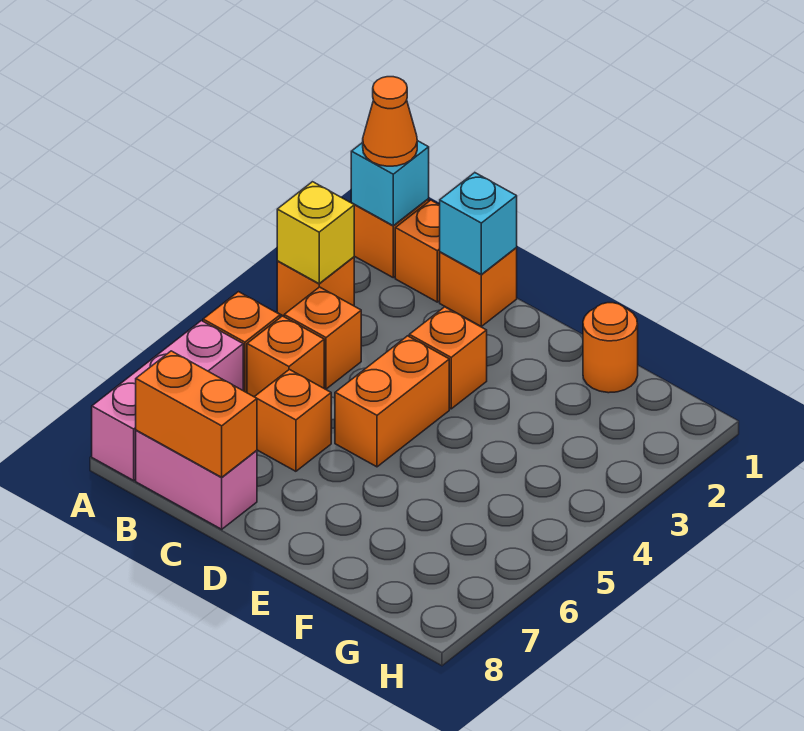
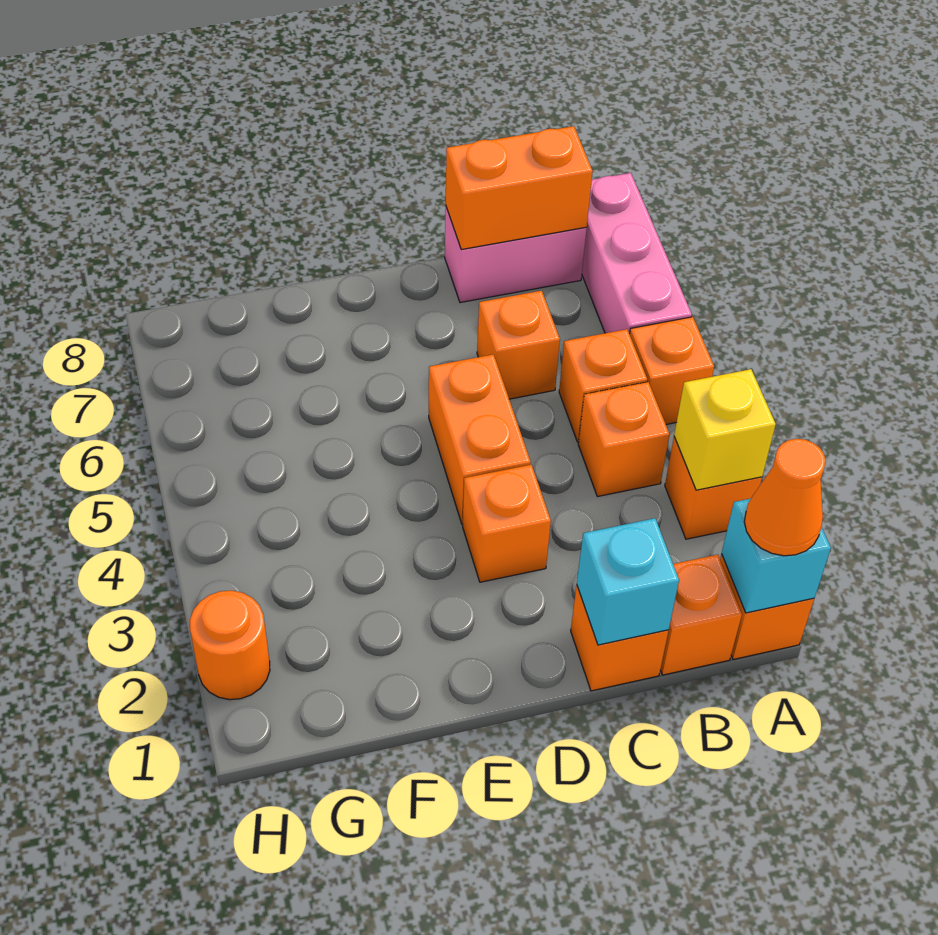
orange round brick F1 level 1 -> orange round brick H2 level 1

